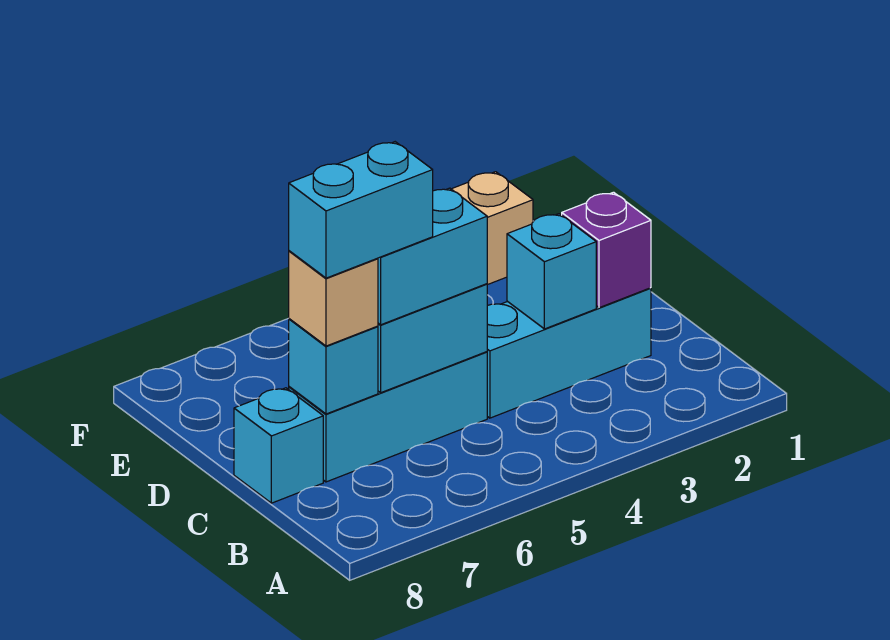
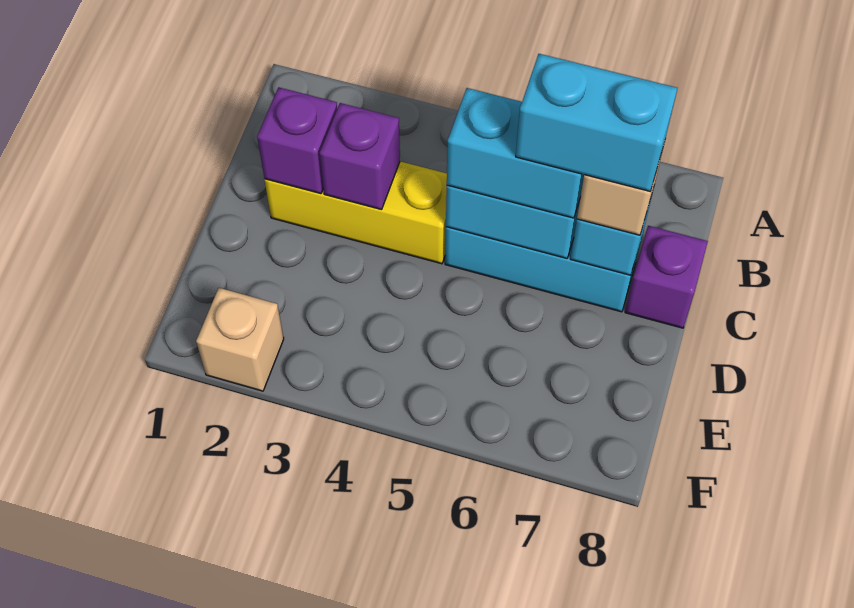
cyan brick C2:C4 level 1 -> yellow brick C2:C4 level 1
cyan brick C3 level 2 -> purple brick C3 level 2
cyan brick C8 level 1 -> purple brick C8 level 1

